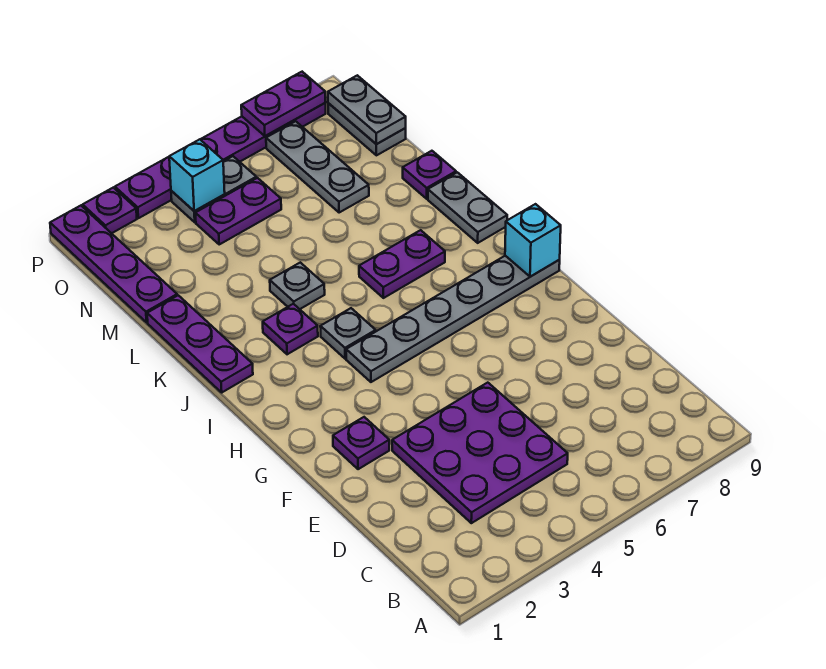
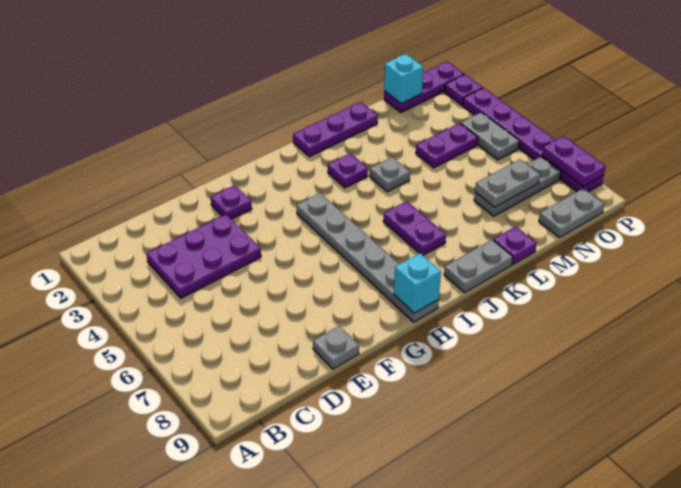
purple plate C3:E5 level 1 -> purple plate C3:E4 level 1
grey plate I4 level 1 -> grey plate E9 level 1
purple plate M1:P1 level 1 -> purple plate N1:P1 level 1
purple plate N4:N5 level 1 -> purple plate M4:N4 level 1
grey plate N9:O9 level 2 -> grey plate M7:N7 level 2
cyan brick O4 level 2 -> cyan brick N1 level 2

